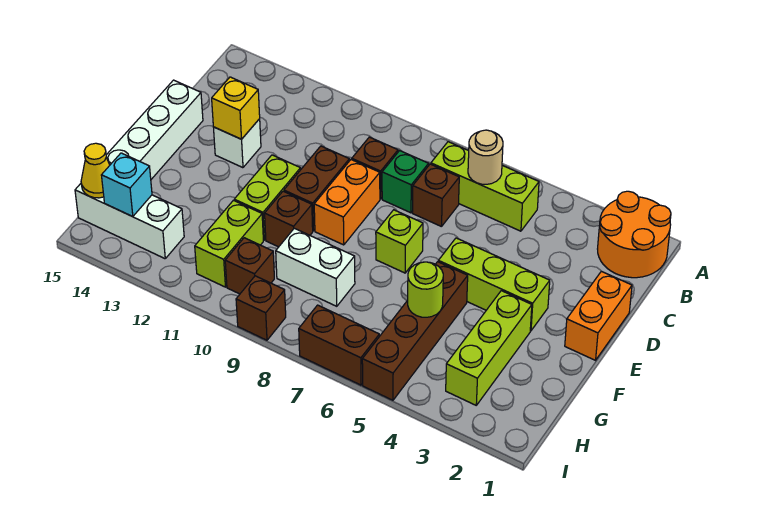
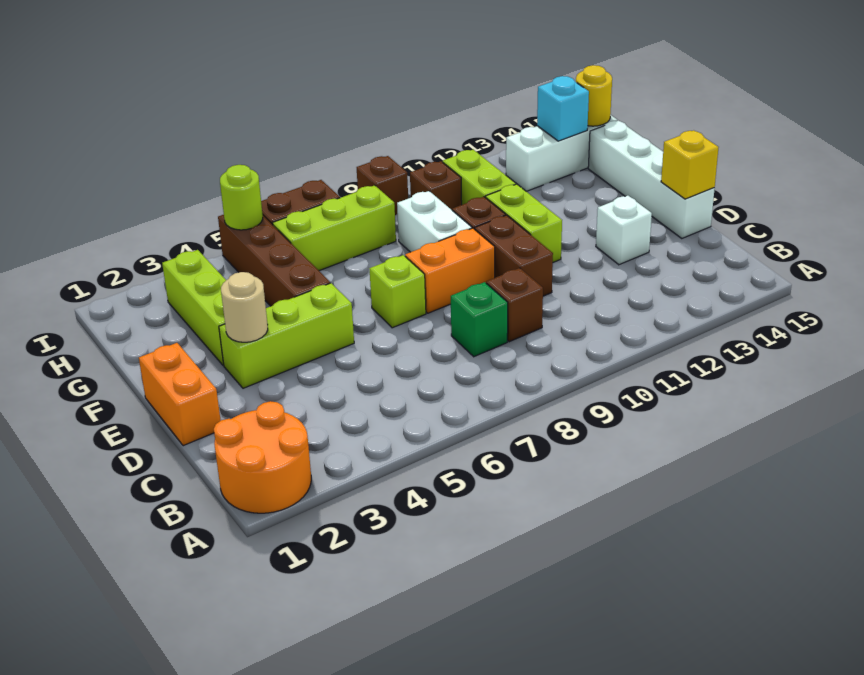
lime brick B5:B7 level 1 -> lime brick H6:H8 level 1
tan round brick B6 level 2 -> tan round brick E3 level 2
brown brick C7 level 1 -> none
orange brick D9:E9 level 1 -> orange brick E8:E9 level 1
yellow brick D13 level 2 -> yellow brick D15 level 2
lime round brick G5 level 2 -> lime round brick I5 level 2
white brick G8:G9 level 1 -> white brick F9:G9 level 1
yellow cone H15 level 2 -> yellow round brick H15 level 2

